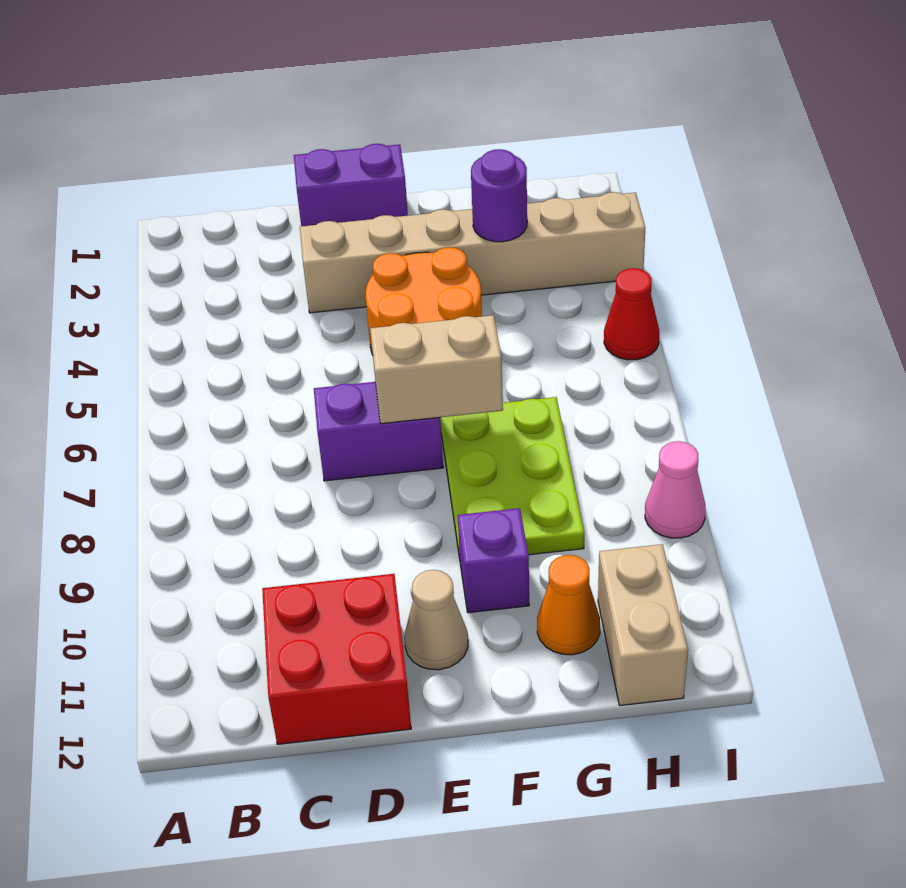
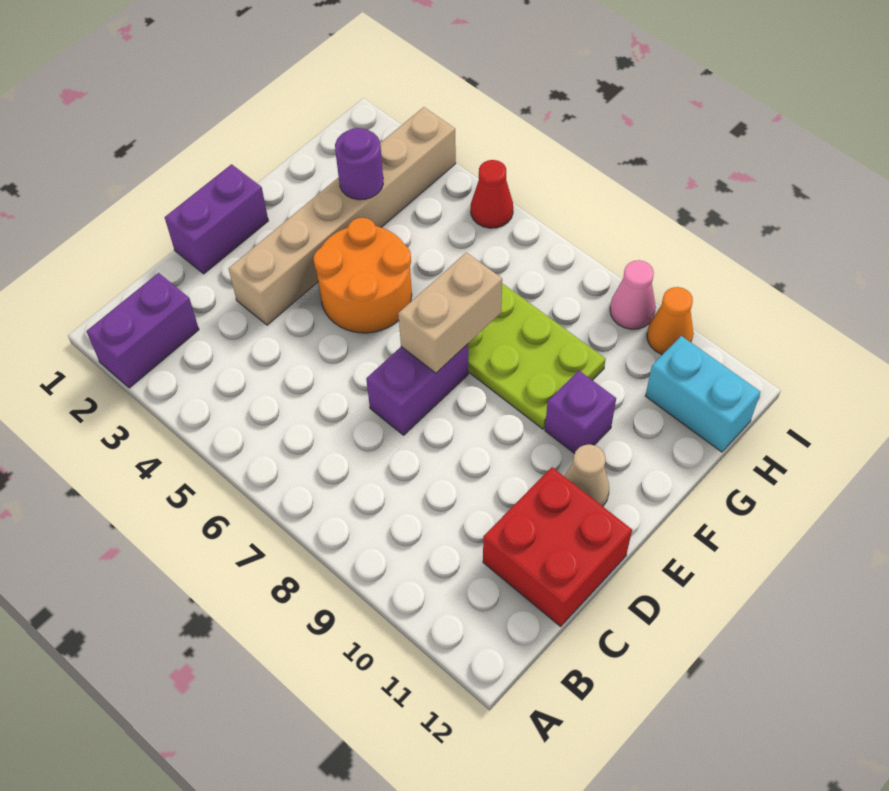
none -> purple brick A2:B2 level 1
orange cone G11 level 1 -> orange cone I10 level 1
tan brick H11:H12 level 1 -> cyan brick H11:H12 level 1

